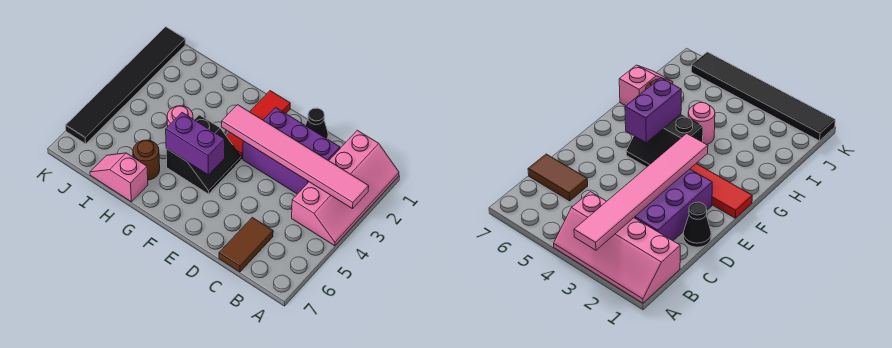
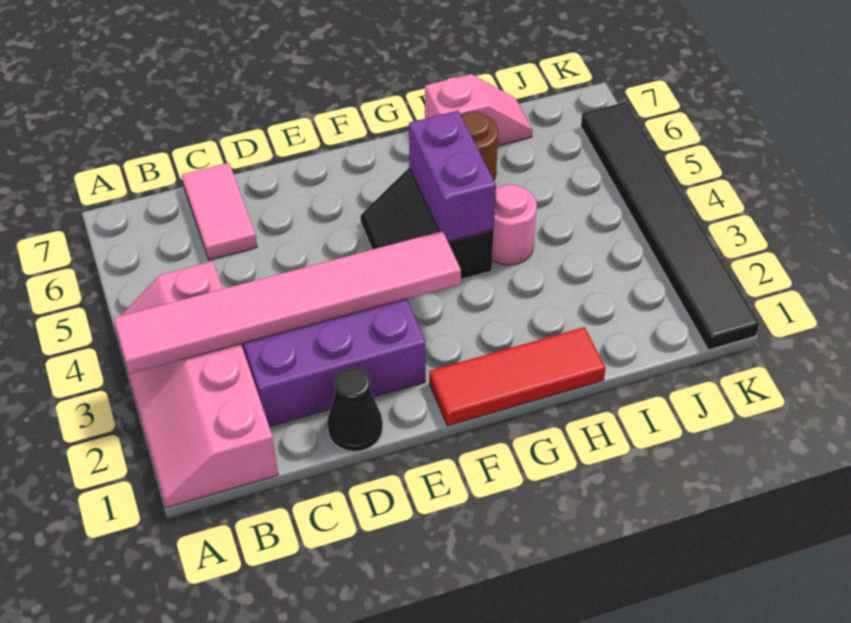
brown tile C6:C7 level 1 -> pink tile C6:C7 level 1
red tile F1:F3 level 1 -> red tile F1:H1 level 1
purple brick F5:G5 level 2 -> purple brick G4:G5 level 2

